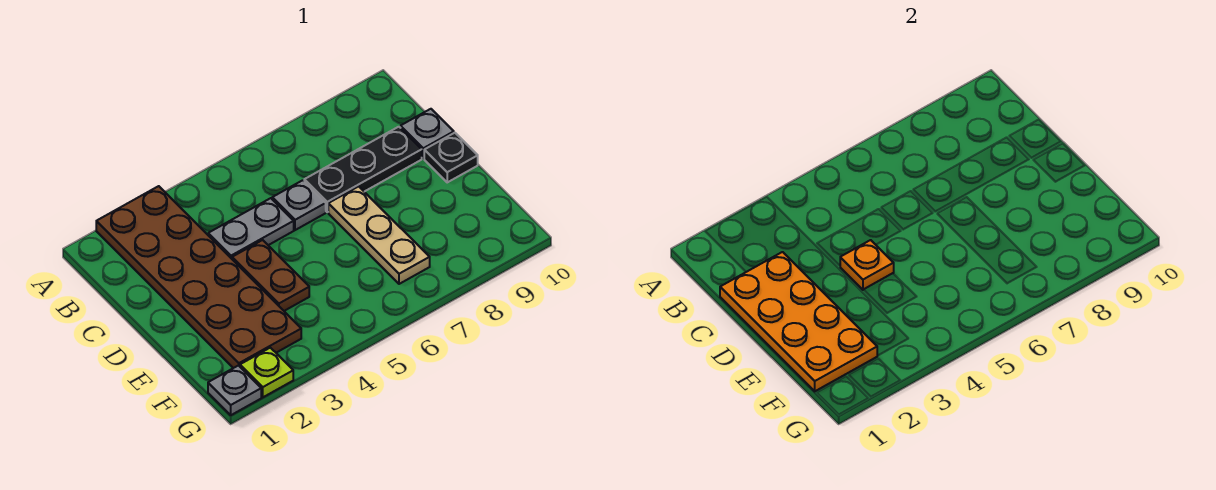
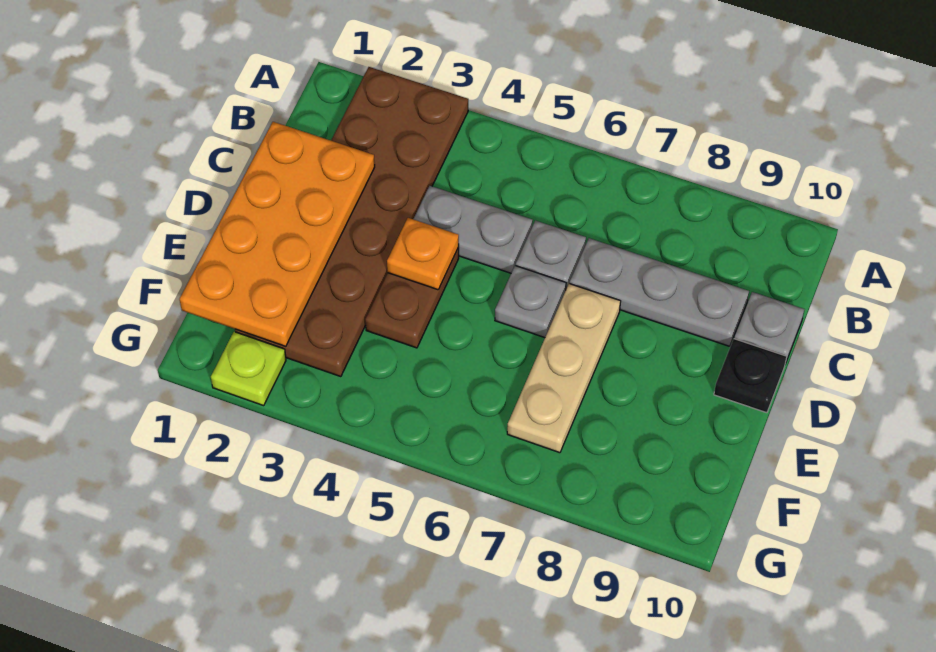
black plate C7:C9 level 1 -> grey plate C7:C9 level 1
grey plate G1 level 1 -> grey plate D6 level 1

